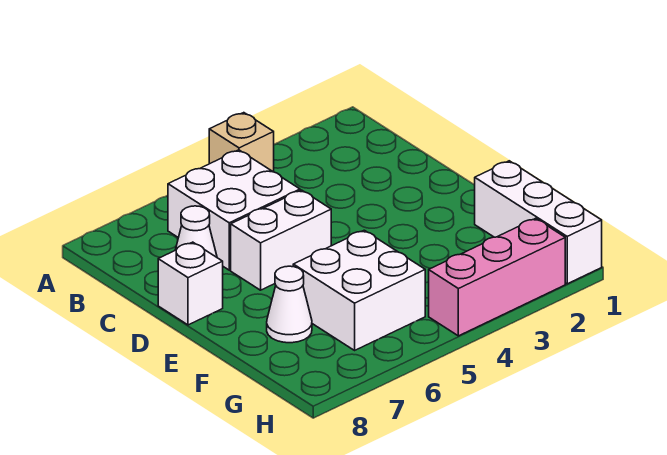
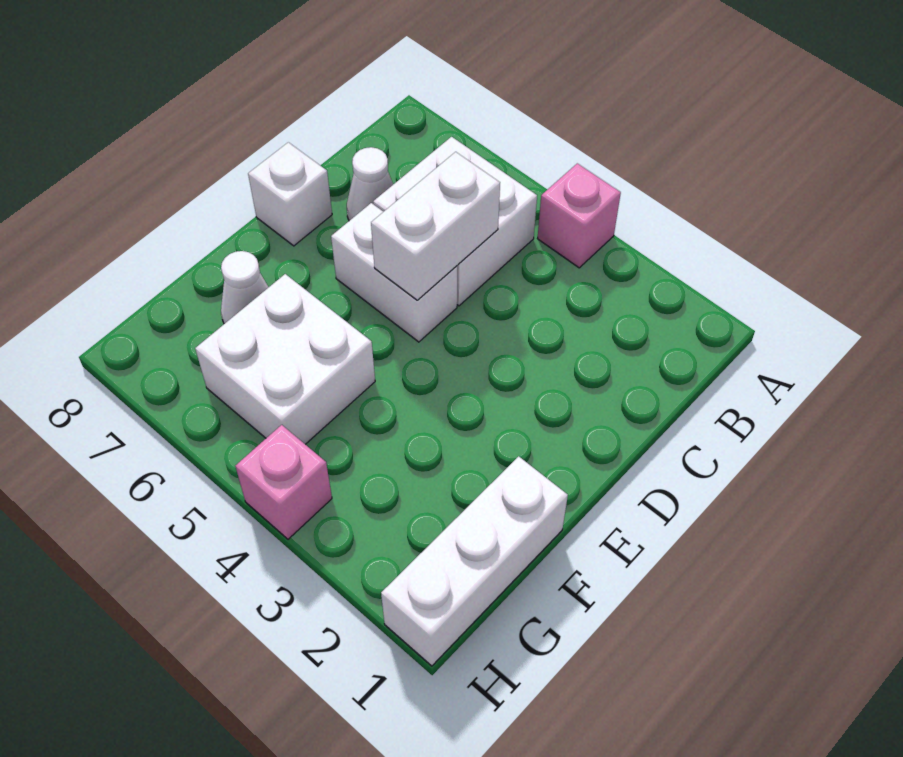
tan brick A4 level 1 -> pink brick A4 level 1
none -> white brick C5:D5 level 2
pink brick H2:H4 level 1 -> pink brick H4 level 1

